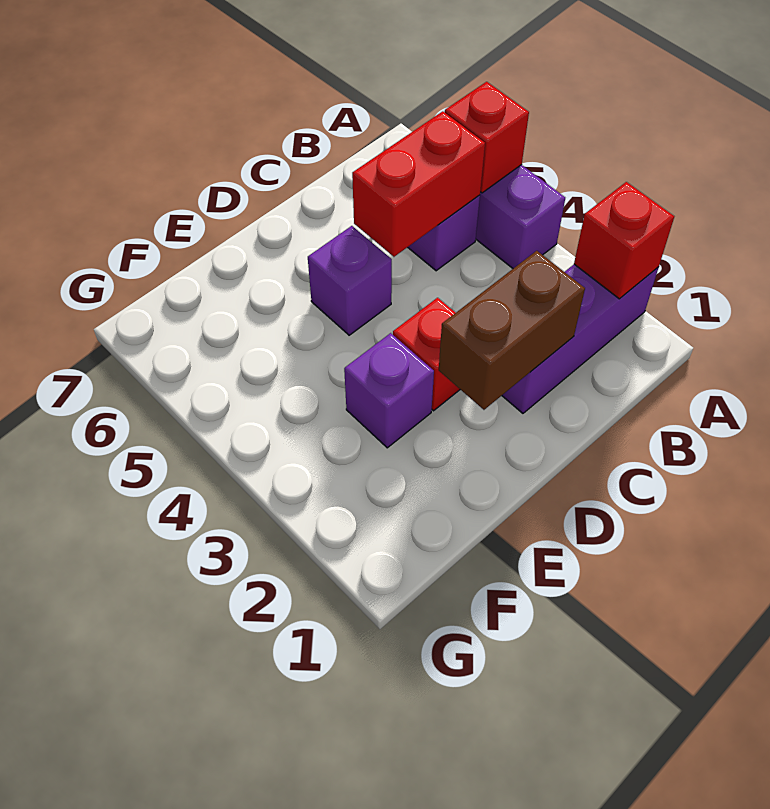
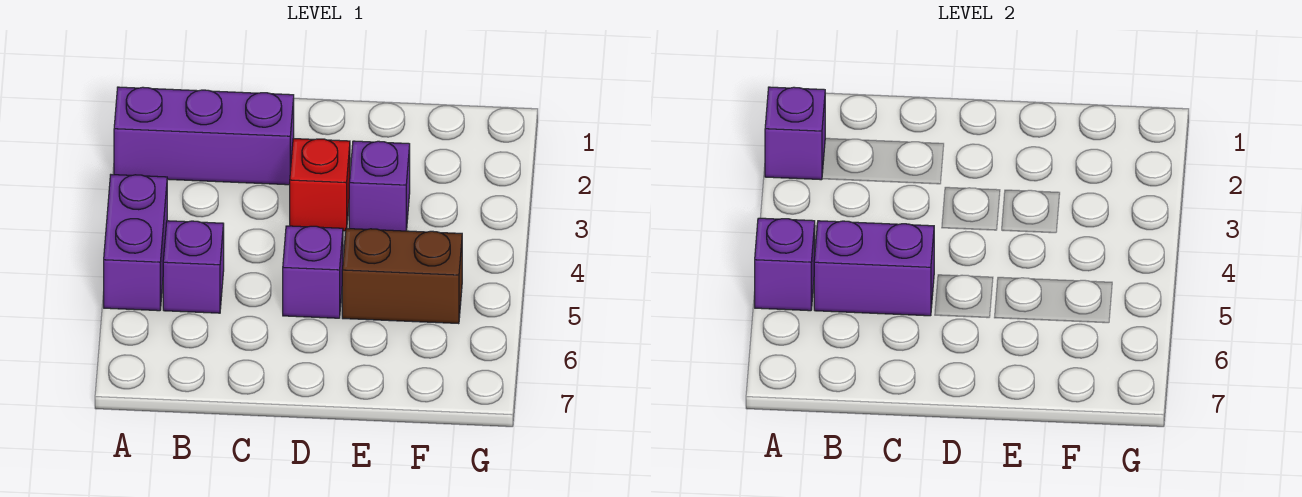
red brick A2 level 2 -> purple brick A2 level 2
red brick A5 level 2 -> purple brick A5 level 2
red brick B5:C5 level 2 -> purple brick B5:C5 level 2
brown brick C2:D2 level 2 -> brown brick E5:F5 level 1

